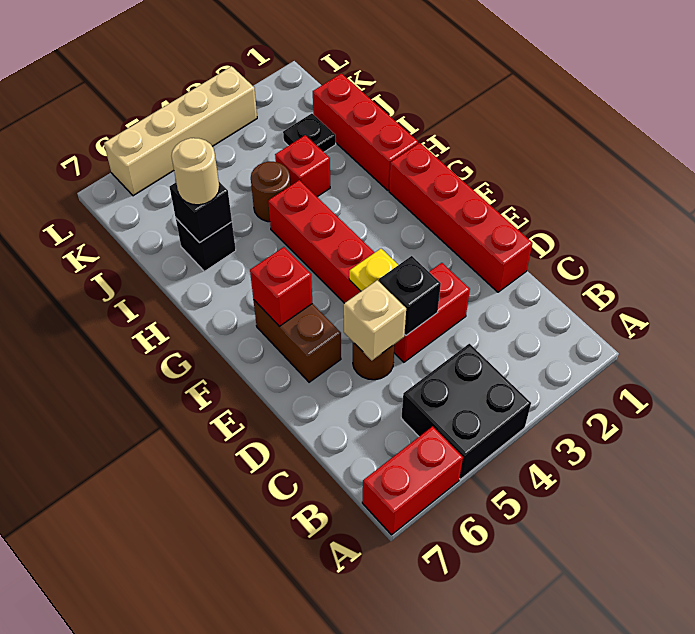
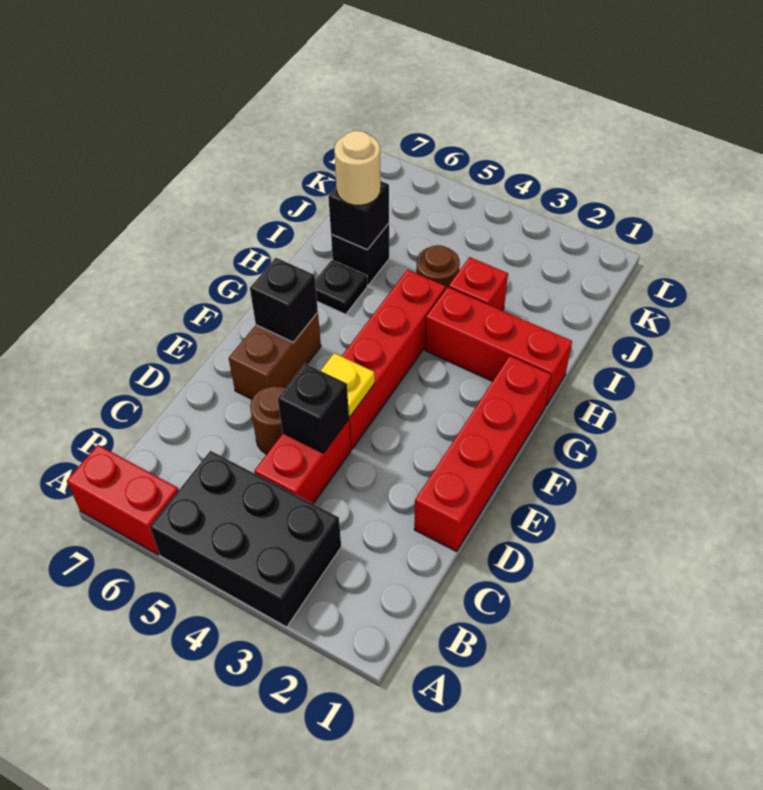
black brick A4:B5 level 1 -> black brick A3:B5 level 1
red brick D3:D4 level 1 -> red brick C4:D4 level 1
tan brick D5 level 2 -> none
red brick F6 level 2 -> black brick F6 level 2
red brick H1:J1 level 1 -> red brick H1:H3 level 1
black plate J2 level 1 -> black plate H6 level 1
tan brick L3:L6 level 1 -> none

